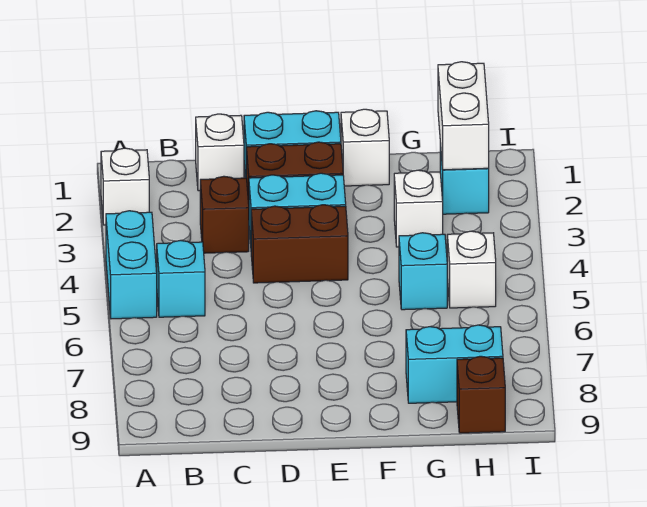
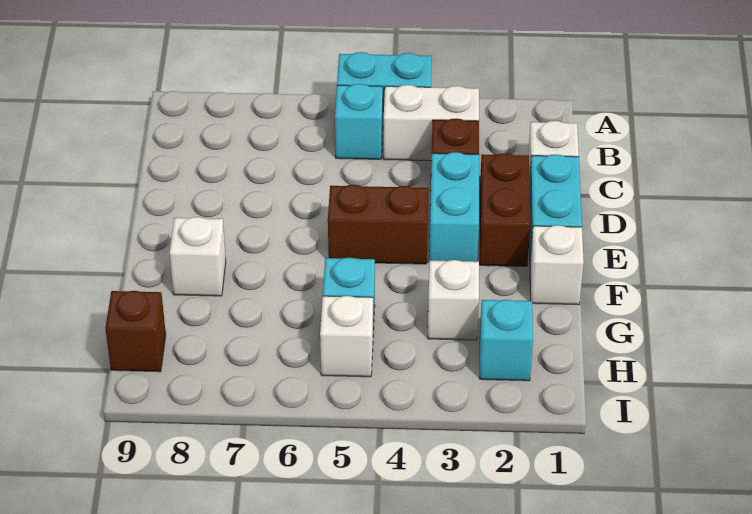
white brick A2 level 1 -> white brick F8 level 1
brown brick D4:E4 level 1 -> brown brick E4:E5 level 1
cyan brick G8:H8 level 1 -> none
white brick H1:H2 level 2 -> white brick B3:B4 level 1

